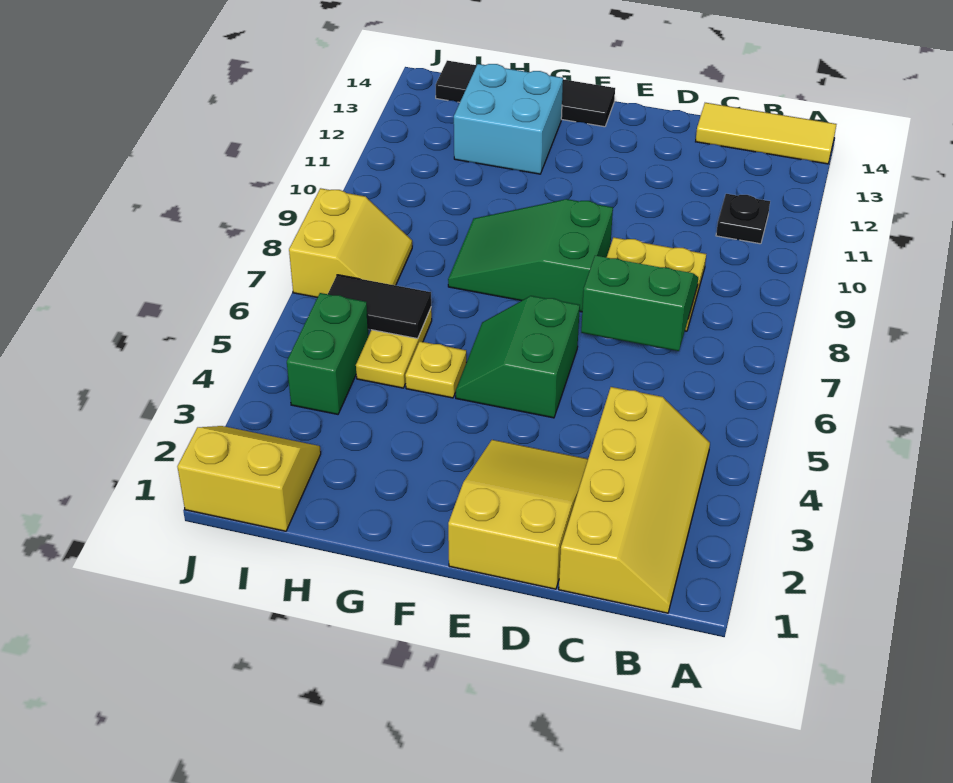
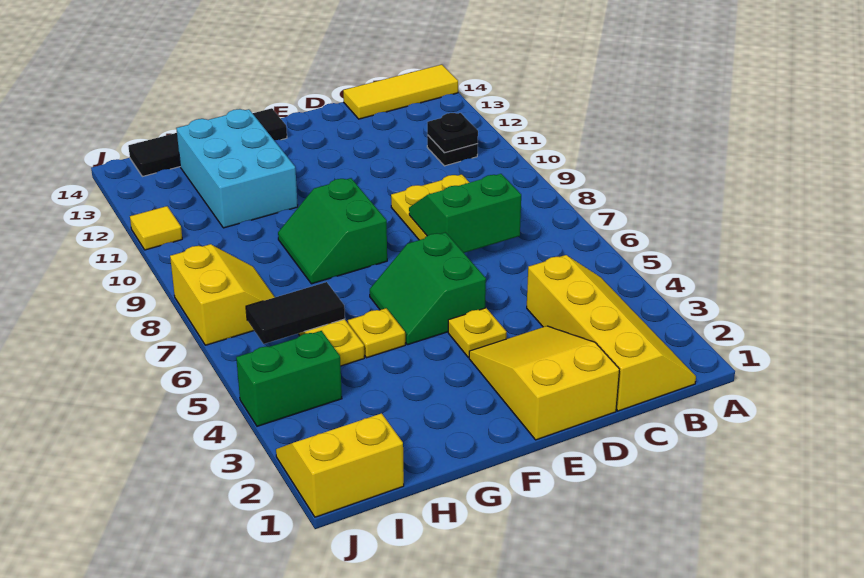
none -> black plate B11 level 2
none -> yellow plate E4 level 1
green slope E8:G9 level 1 top E -> green slope F8:G9 level 1 top F
cyan brick G12:H13 level 1 -> cyan brick G11:H13 level 1
green brick I4:I5 level 1 -> green brick I4:J4 level 1
none -> yellow tile J11 level 1

